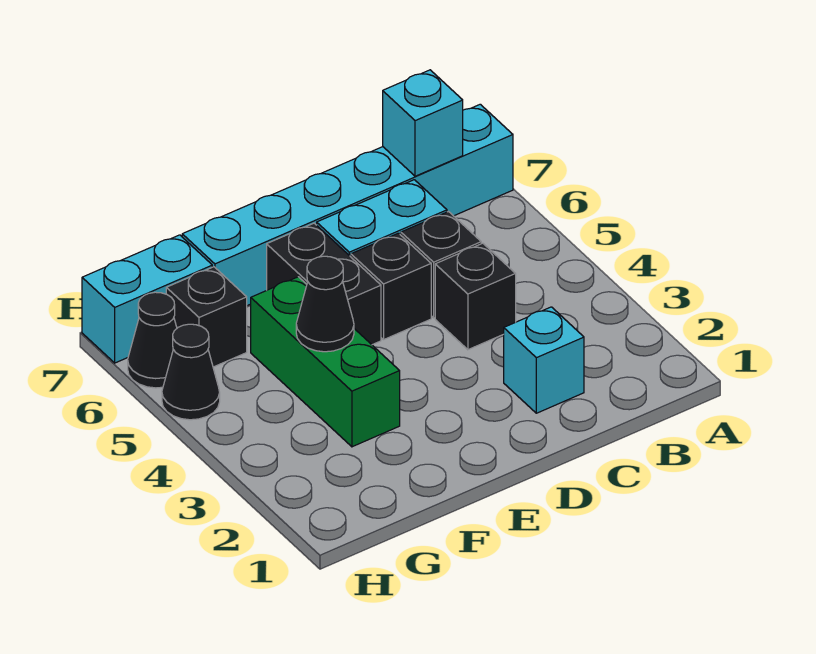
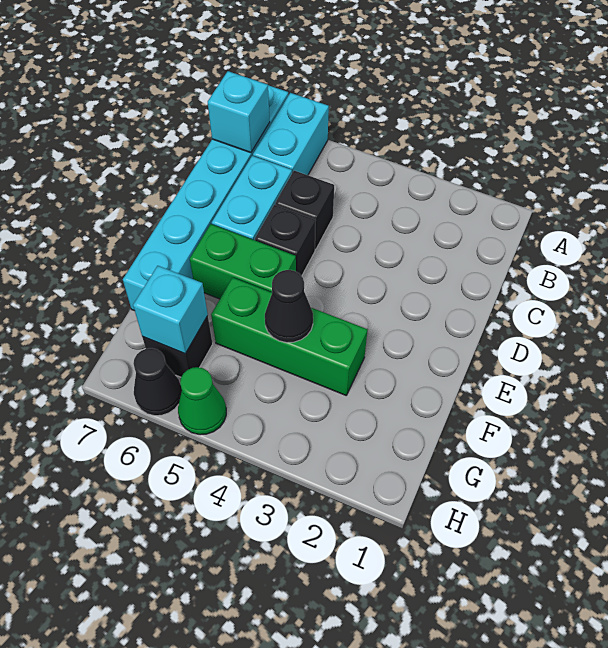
cyan brick C2 level 1 -> cyan brick G6 level 2
black brick C4 level 1 -> none
black brick E5:E6 level 1 -> green brick E5:E6 level 1
cyan brick G7:H7 level 1 -> cyan brick A6:B6 level 1
black cone H5 level 1 -> green cone H5 level 1

